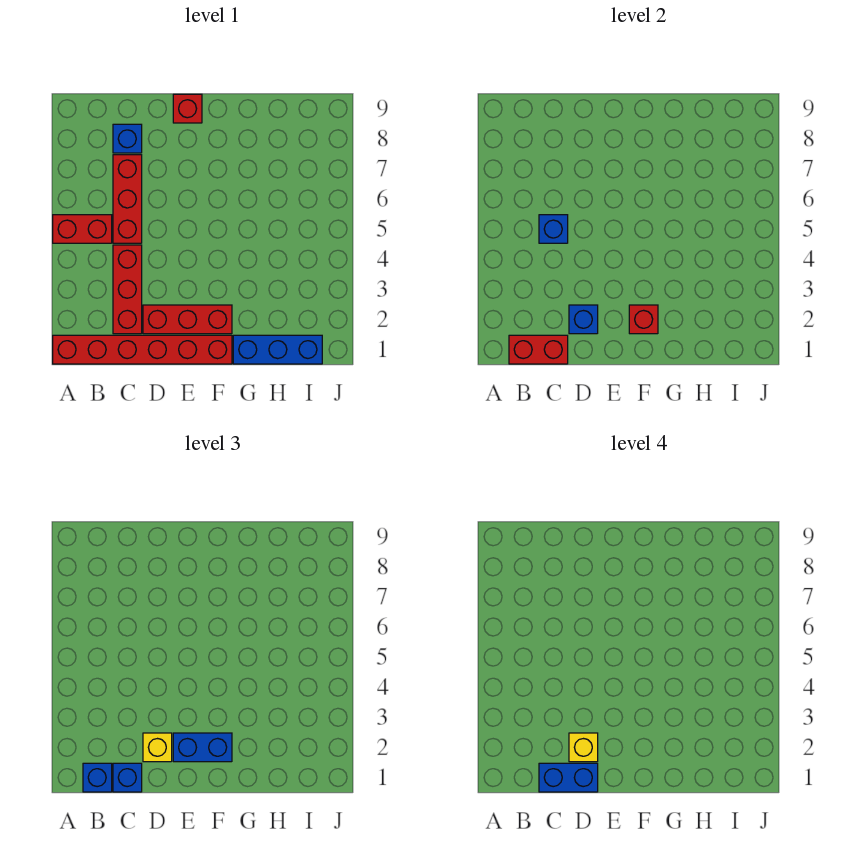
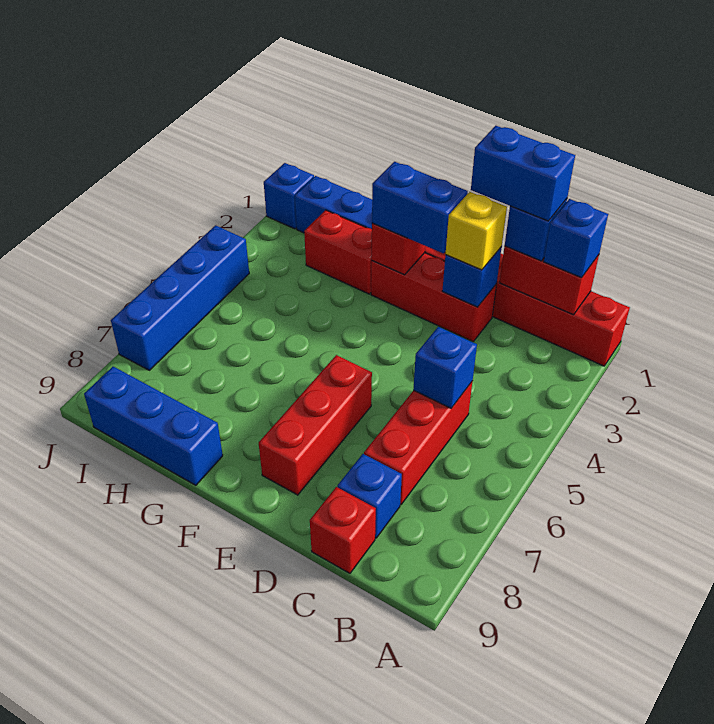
red brick A5:B5 level 1 -> red brick G2:H2 level 1
red brick C2:C4 level 1 -> red brick E6:E8 level 1
yellow brick D2 level 4 -> none
red brick E9 level 1 -> red brick C9 level 1
none -> blue brick G9:I9 level 1
none -> blue brick J1 level 1
none -> blue brick J4:J7 level 1

